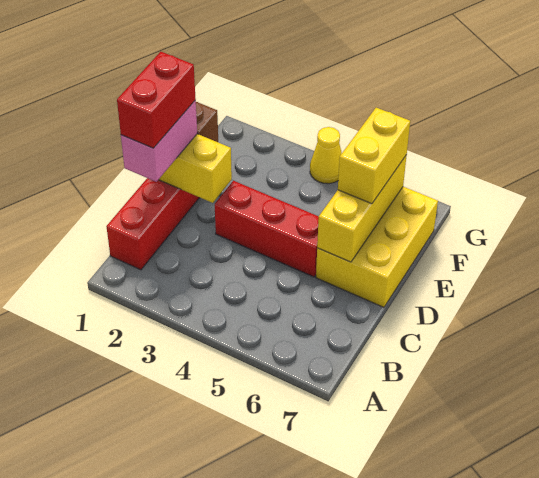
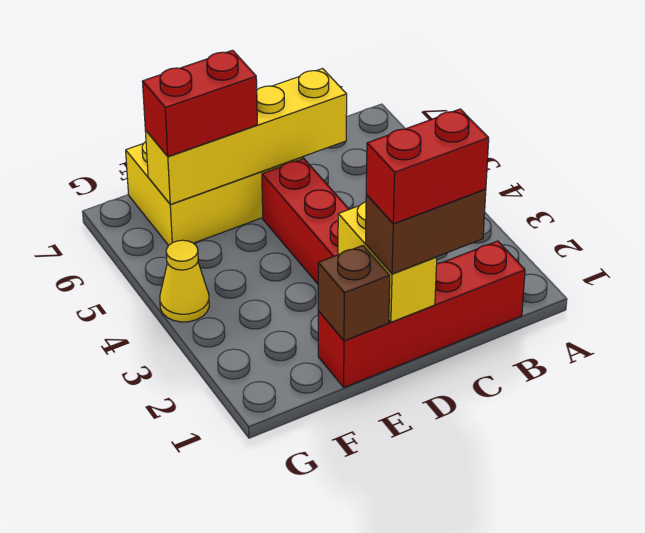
pink brick C1:D1 level 3 -> brown brick C1:D1 level 3
yellow brick D6:F6 level 2 -> yellow brick C6:F6 level 2
yellow brick E6:F6 level 3 -> red brick E6:F6 level 3

